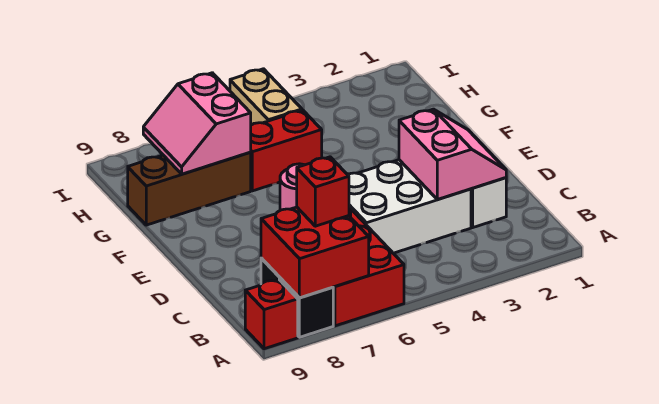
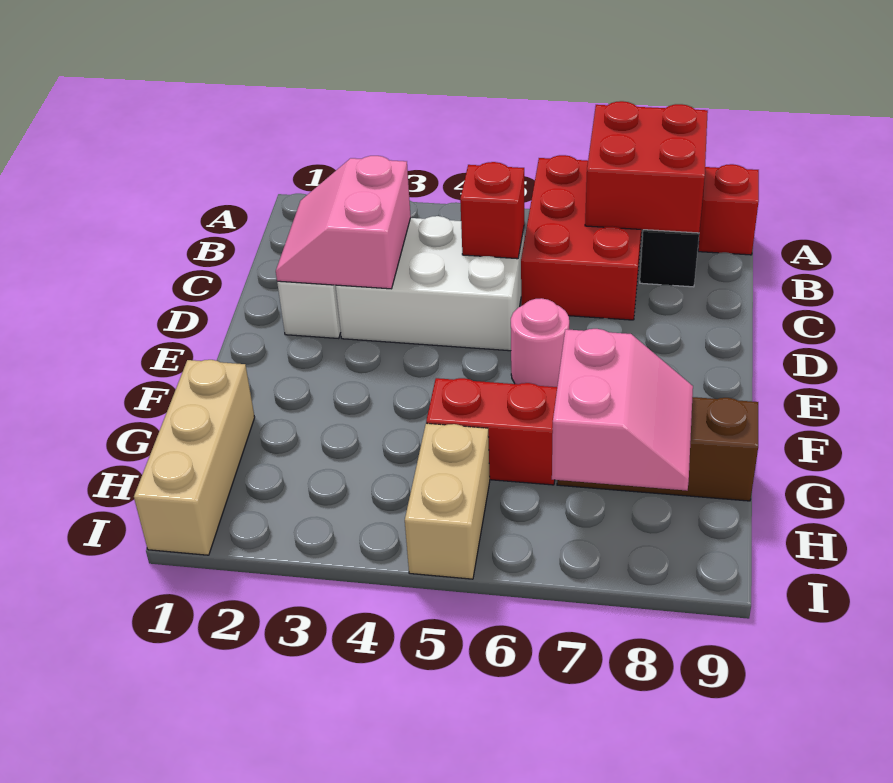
red brick B7 level 3 -> red brick C5 level 2
none -> tan brick G1:I1 level 1

